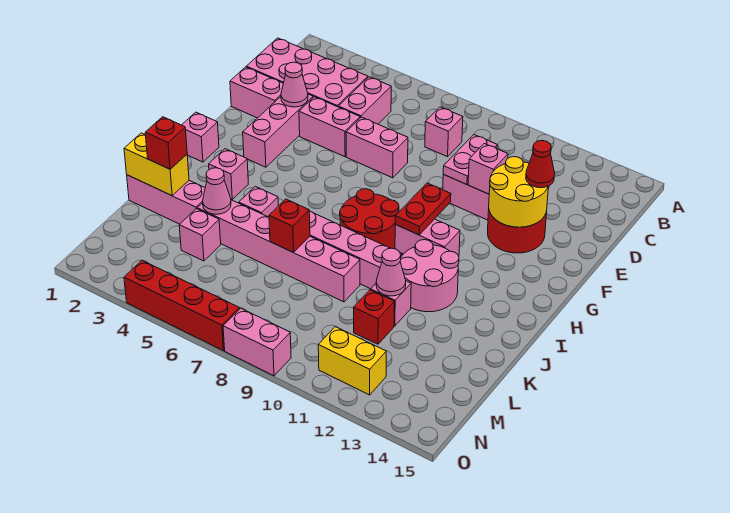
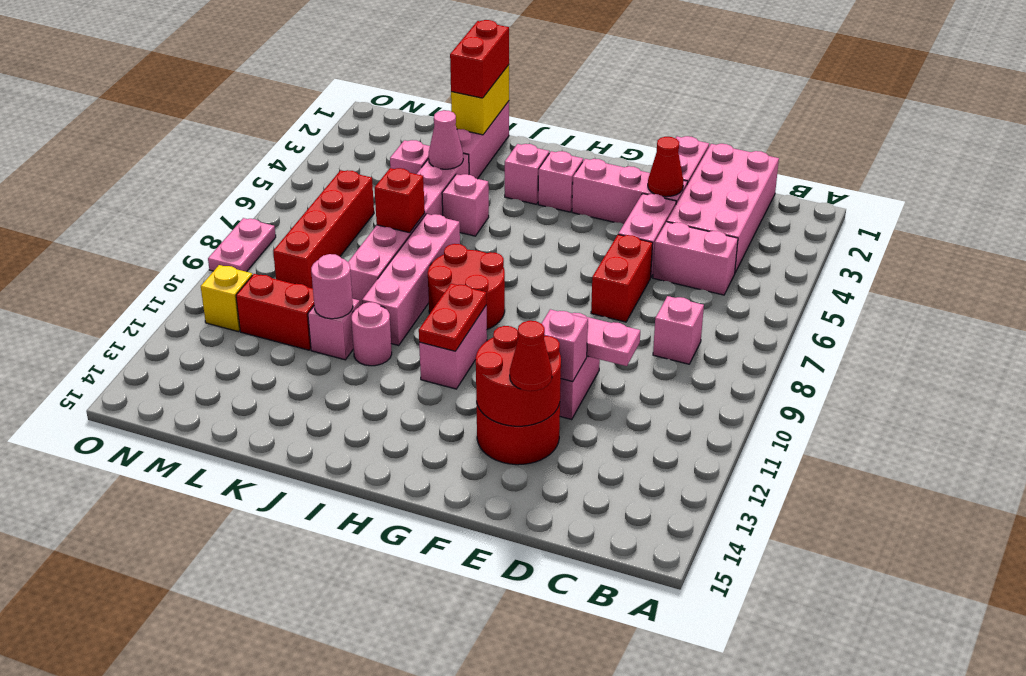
pink cone E3 level 2 -> red cone E3 level 2
pink brick E6:E7 level 1 -> red brick E6:E7 level 1
yellow round brick E12:F13 level 2 -> red round brick E12:F13 level 2
red plate G10:H10 level 2 -> red plate H10:H11 level 2
pink brick H1 level 1 -> pink brick H3 level 1
pink round brick I11:J12 level 1 -> pink round brick J11 level 1
red brick K2 level 3 -> red brick K1:K2 level 3
pink cone K11 level 2 -> pink round brick K11 level 2
red brick L11 level 1 -> red brick L11:M11 level 1
yellow brick N11:N12 level 1 -> yellow brick N11 level 1
red brick O4:O7 level 1 -> red brick M6:M9 level 1
pink brick O8:O9 level 1 -> pink plate O8:O9 level 1

